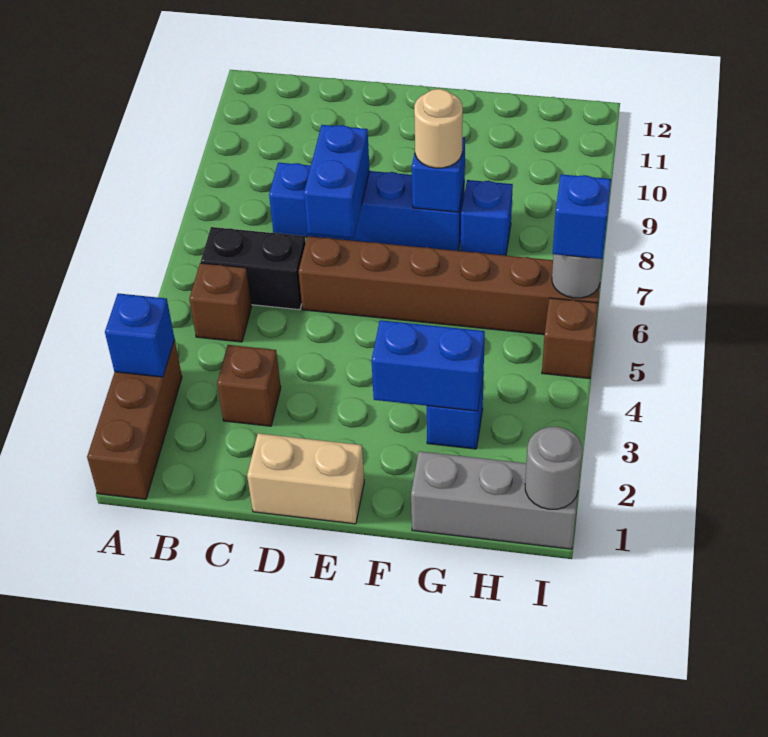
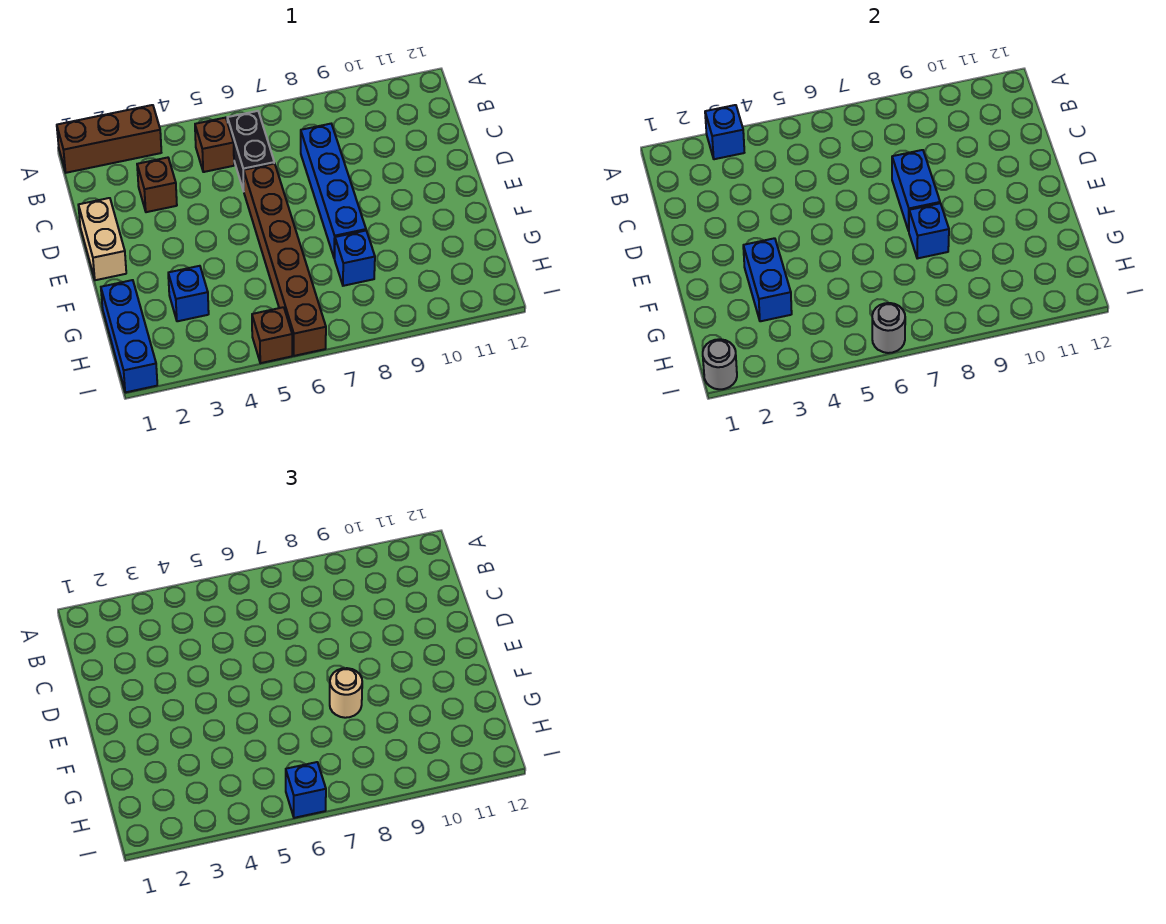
blue brick D7:D8 level 2 -> blue brick D8:E8 level 2
grey brick G1:I1 level 1 -> blue brick G1:I1 level 1

